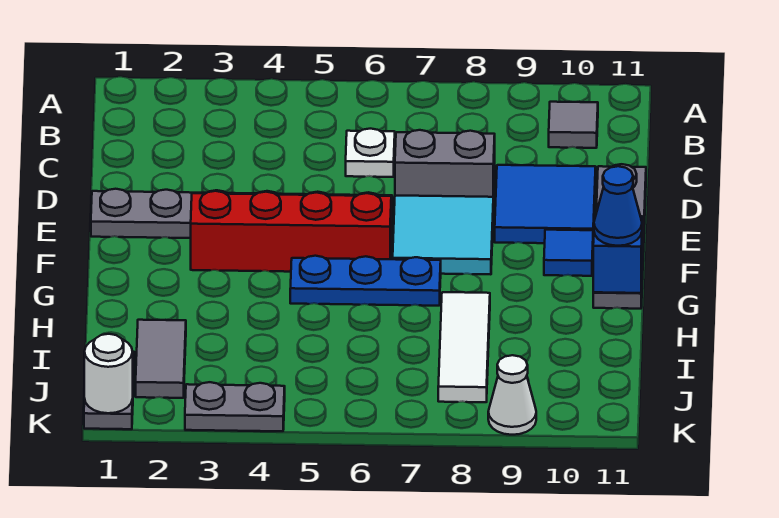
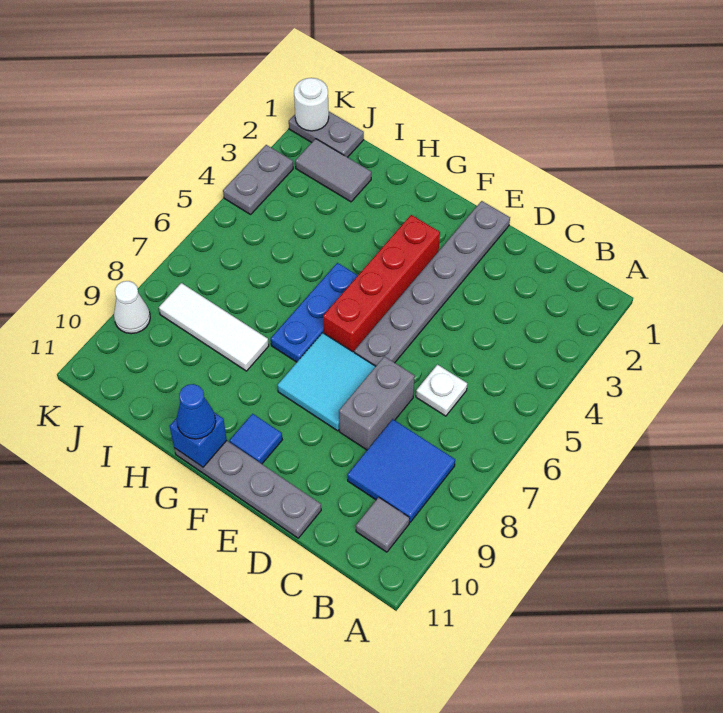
blue tile D9:E10 level 1 -> blue tile B8:C9 level 1

